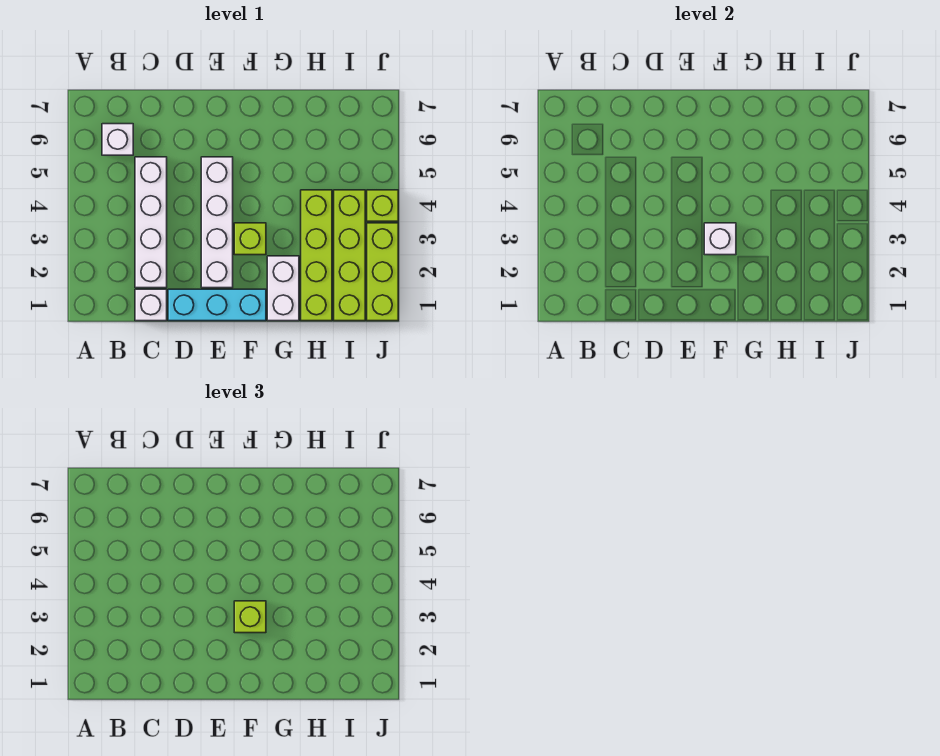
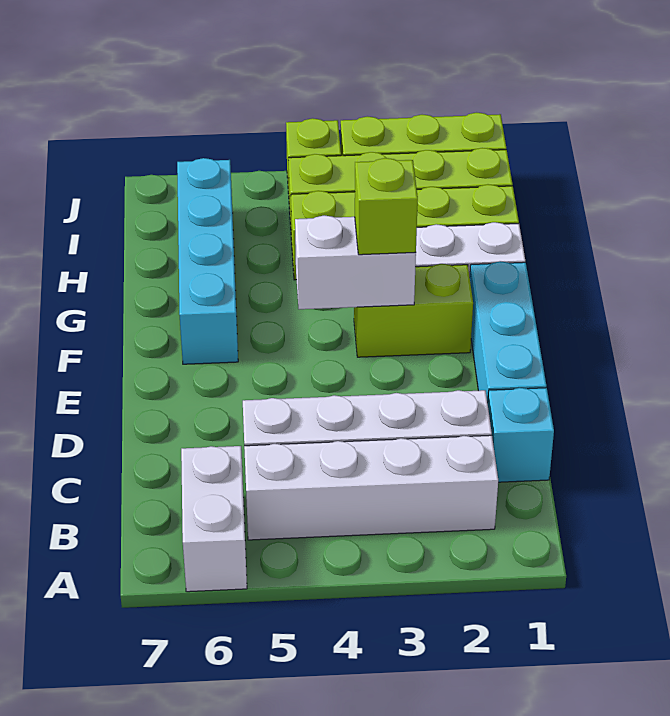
white brick B6 level 1 -> white brick A6:B6 level 1
white brick C1 level 1 -> cyan brick C1 level 1
white brick E2:E5 level 1 -> white brick B2:B5 level 1
lime brick F3 level 1 -> lime brick F2:F3 level 1
white brick F3 level 2 -> white brick F3:F4 level 2
none -> cyan brick F6:I6 level 1

